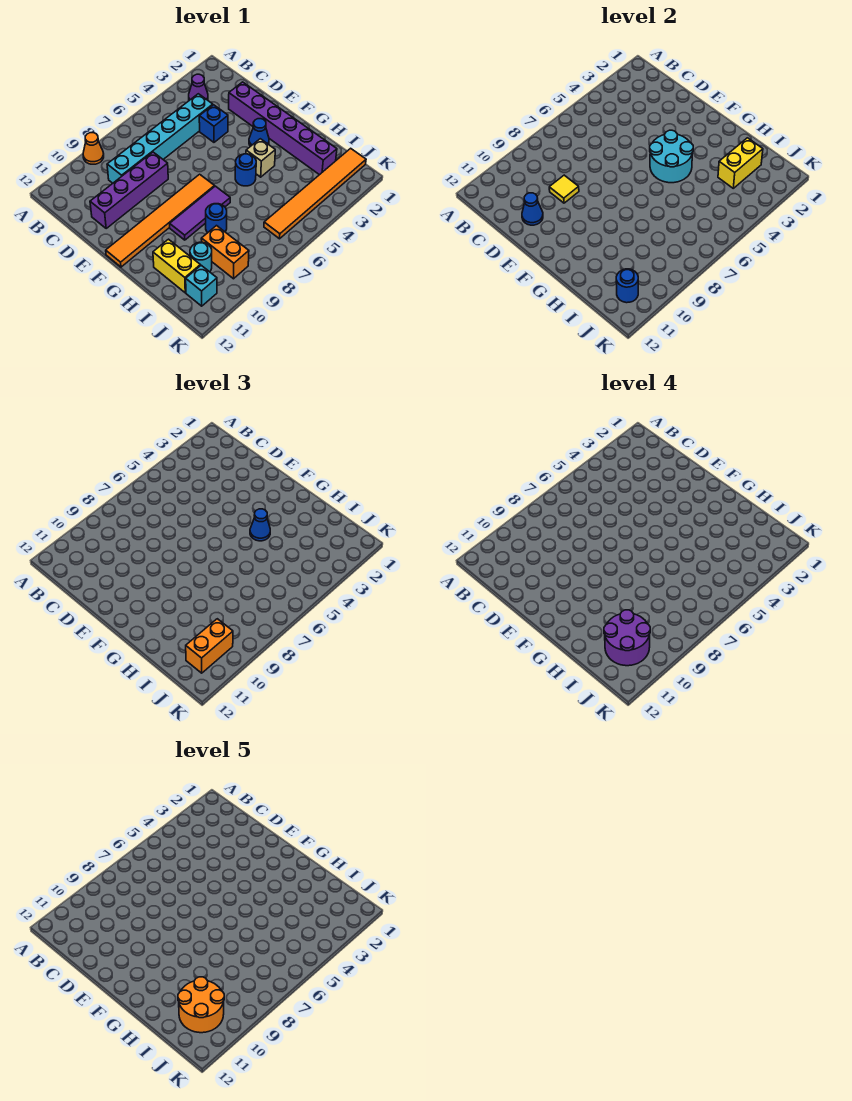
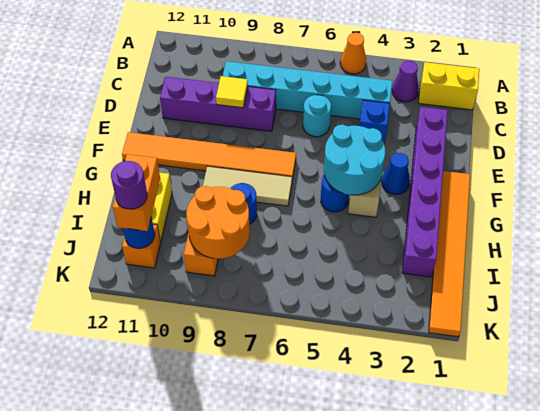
orange cone A9 level 1 -> orange cone A5 level 1
blue cone D11 level 2 -> none
blue cone G4 level 3 -> none
purple tile G7:G9 level 1 -> tan tile G7:G9 level 1
yellow brick I2:I3 level 2 -> yellow brick B1:B2 level 1
cyan round brick I10 level 1 -> cyan round brick D6 level 1
purple round brick I10:J11 level 4 -> purple round brick J11 level 4
orange round brick I10:J11 level 5 -> orange round brick I8:J9 level 2
orange tile J1:J6 level 1 -> orange tile F1:K1 level 1
orange brick J10:J11 level 3 -> orange brick I11:J11 level 3
cyan brick J11 level 1 -> orange brick J11 level 1

